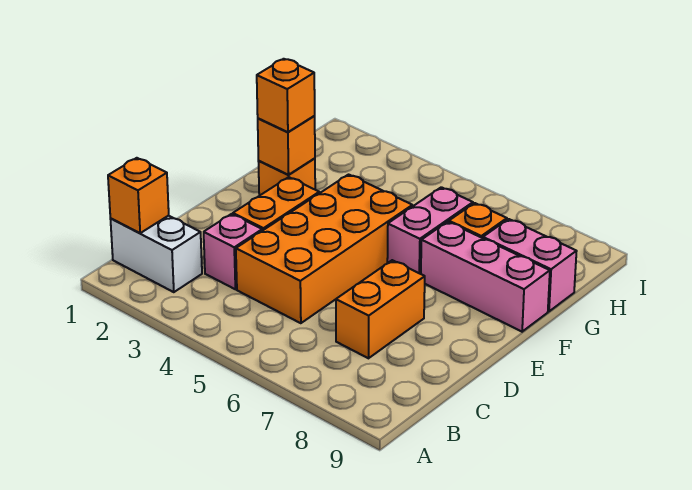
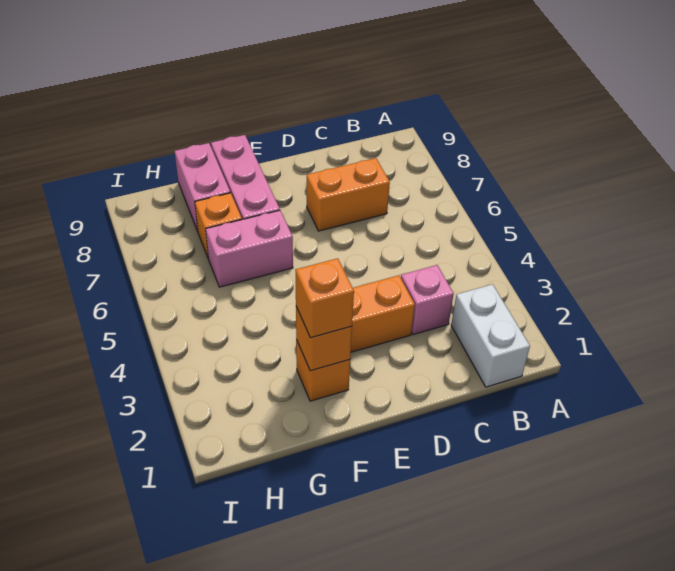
orange brick B1 level 2 -> none
orange brick C4:F5 level 1 -> none

